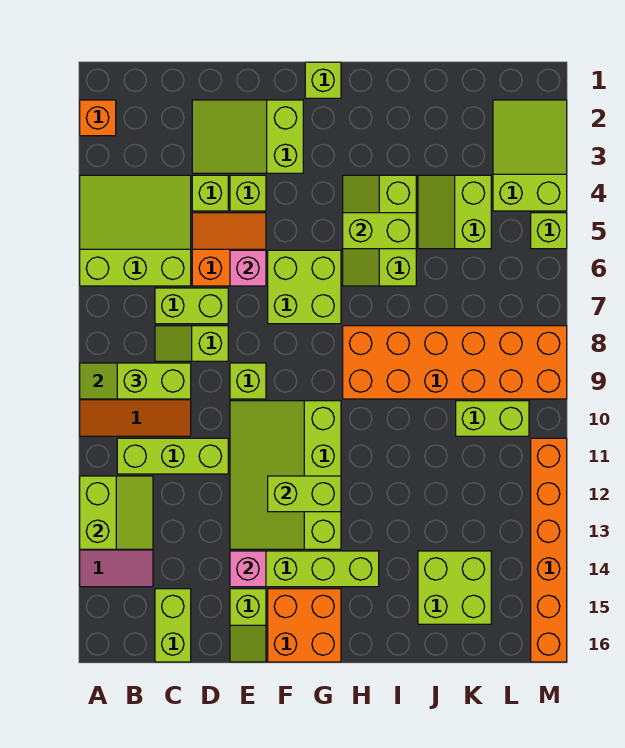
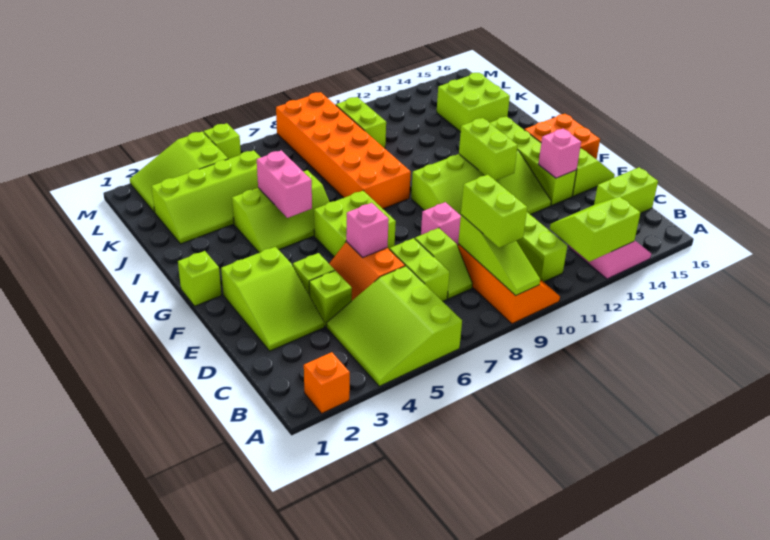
lime brick E9 level 1 -> pink brick E9 level 1
lime brick H5:I5 level 2 -> pink brick H5:I5 level 2
lime slope J4:K5 level 1 top K -> lime slope J2:K5 level 1 top K
orange brick M11:M16 level 1 -> none

